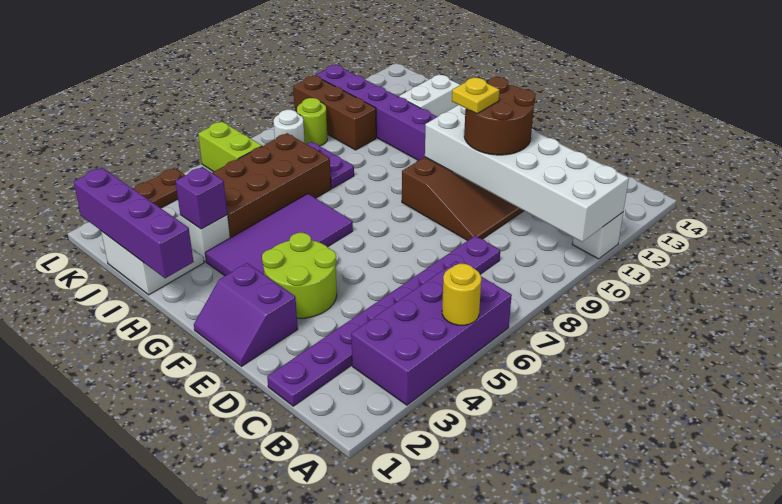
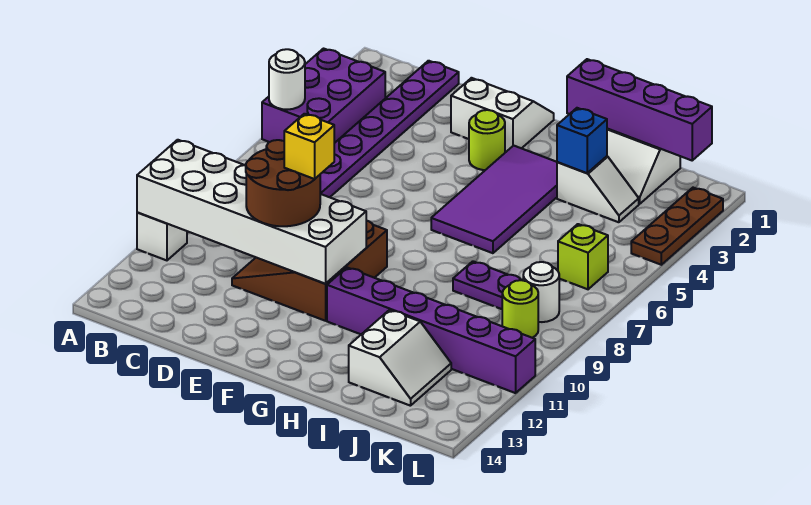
purple brick A3:B6 level 1 -> purple brick A3:B5 level 1
yellow round brick A5 level 2 -> white round brick A5 level 2
purple slope E1:F2 level 1 top 2 -> white slope E1:F2 level 1 top 2
lime round brick E3:F4 level 1 -> lime round brick F3 level 1
yellow plate E10 level 4 -> yellow brick E10 level 4
purple brick I3 level 2 -> blue brick I3 level 2
brown brick I4:J7 level 1 -> none
brown brick J10:L10 level 1 -> none
lime brick K6:L6 level 1 -> lime brick K6 level 1

